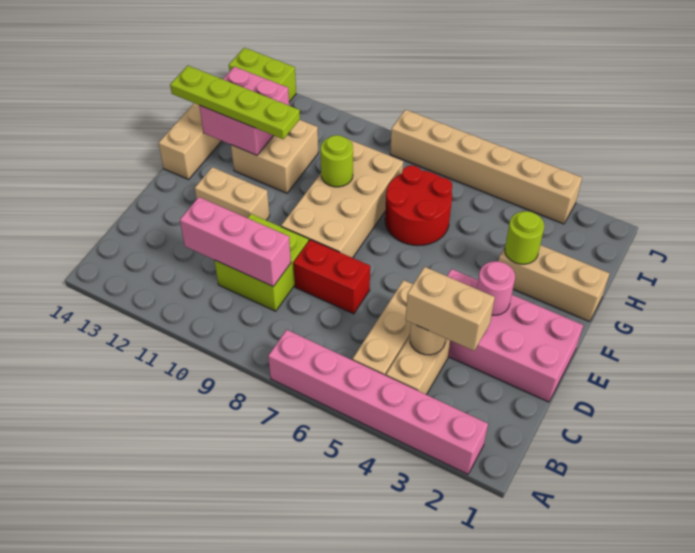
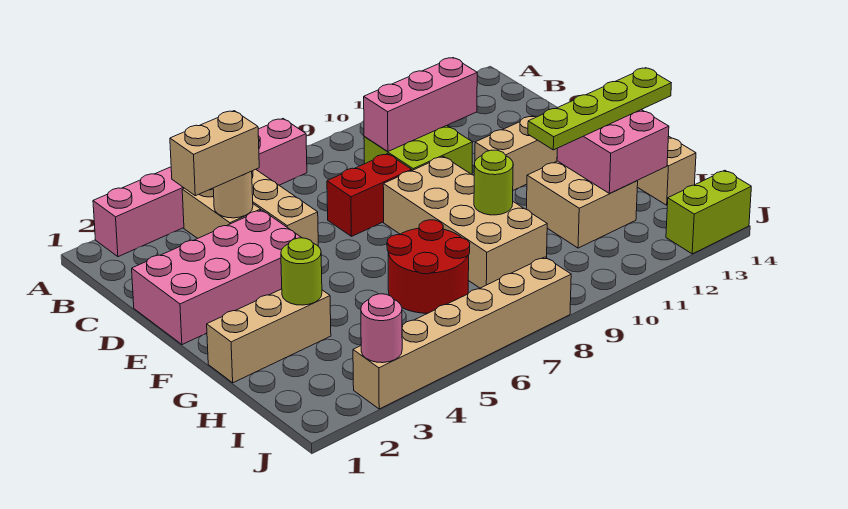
pink round brick E3 level 2 -> pink round brick J3 level 2

